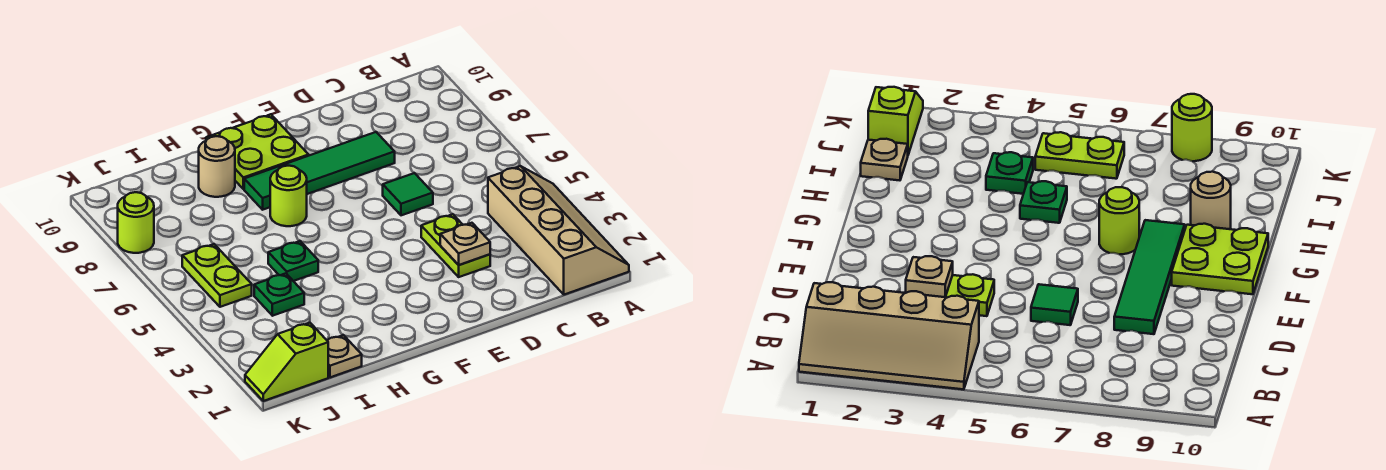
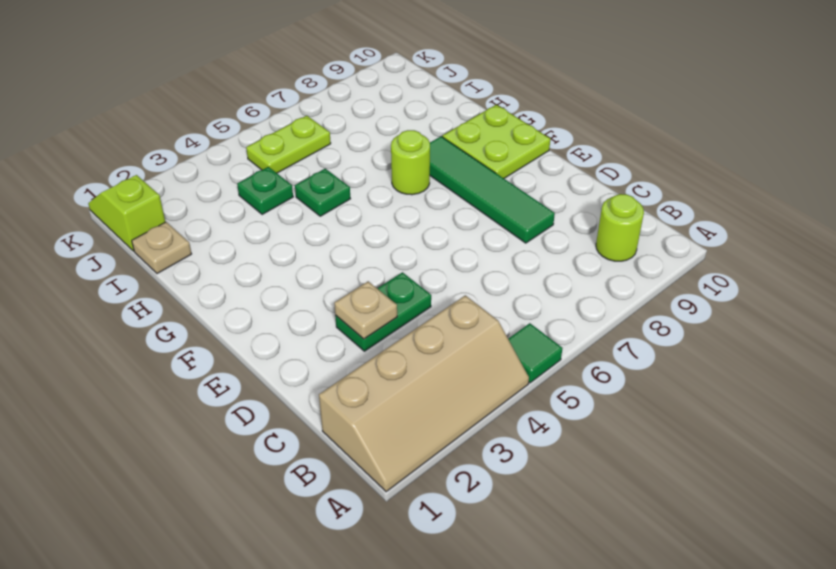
lime plate D3:D4 level 1 -> green plate D3:D4 level 1
green tile D6 level 1 -> green tile A5 level 1
tan round brick H9 level 1 -> none
lime round brick K8 level 1 -> lime round brick B9 level 1

